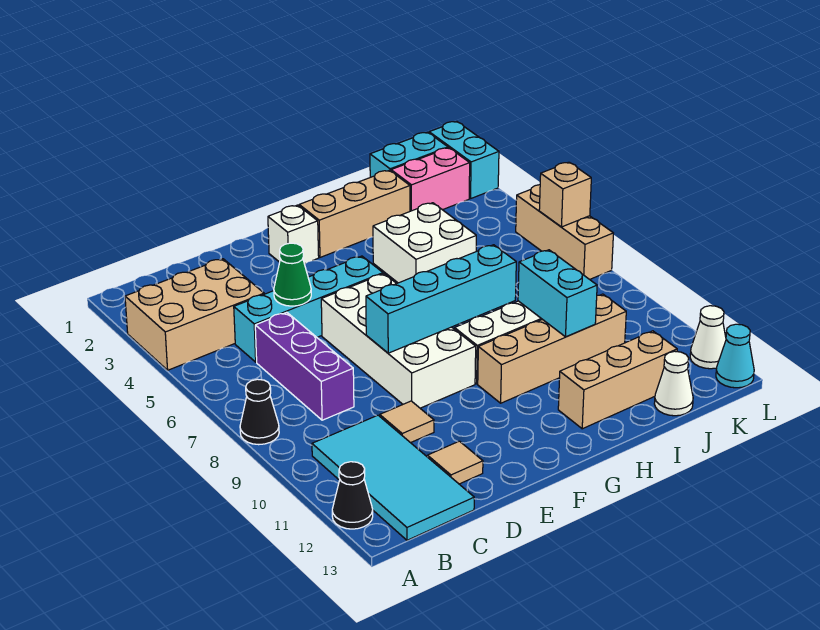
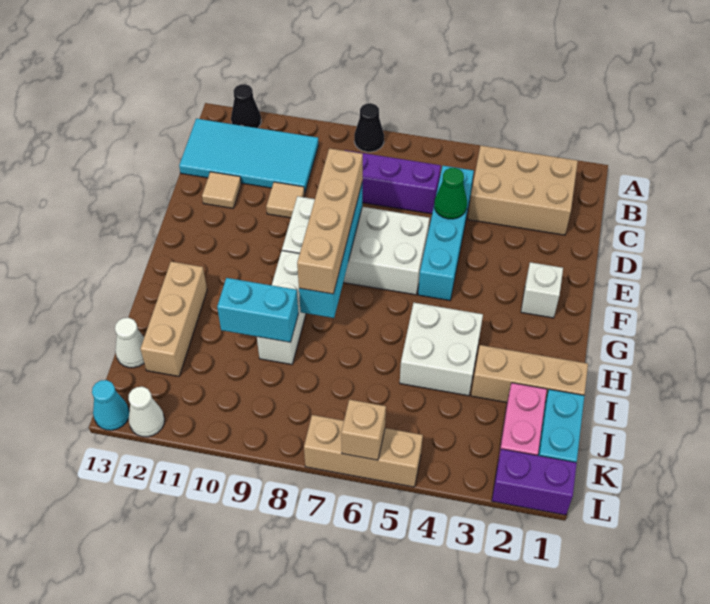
tan brick A3:C4 level 1 -> tan brick B2:C4 level 1
tan brick G2:I2 level 1 -> tan brick I1:I3 level 1
tan brick G10:J10 level 1 -> tan brick E8:H8 level 3
cyan brick L1:L2 level 1 -> purple brick L1:L2 level 1

